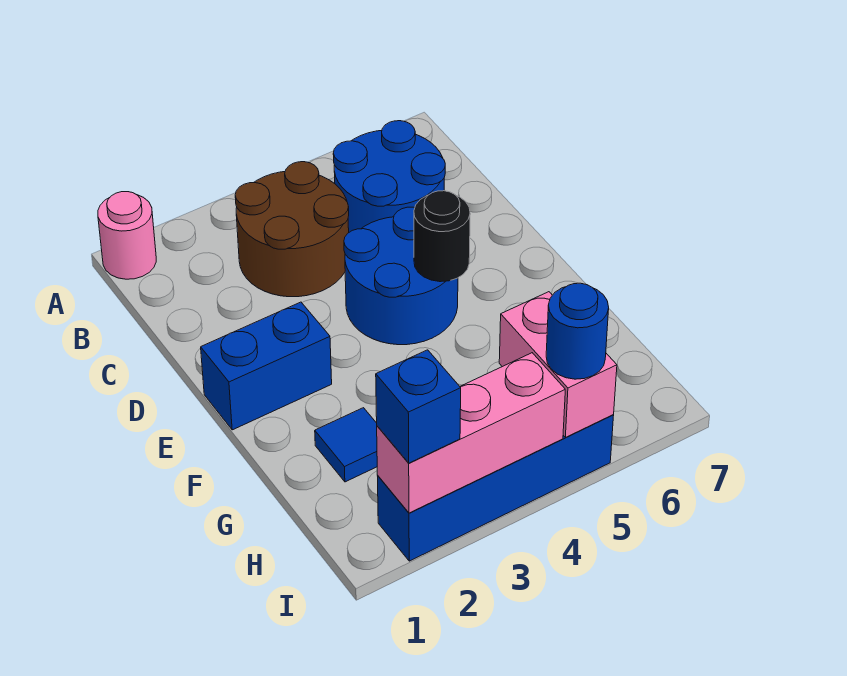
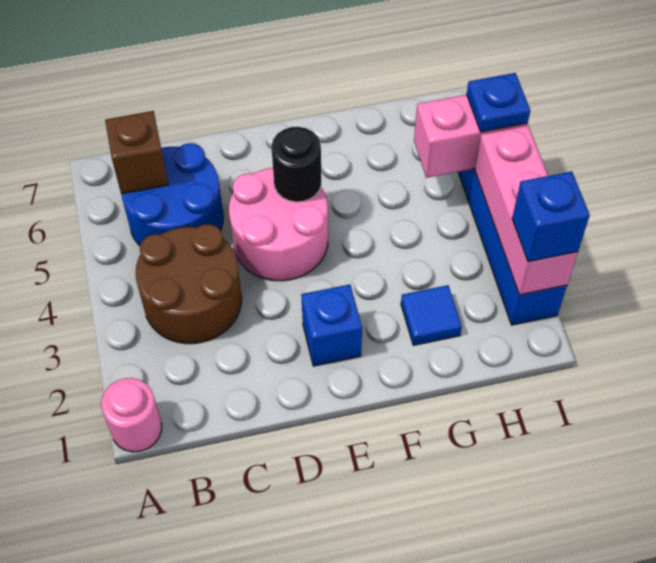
none -> brown brick B6 level 2
blue round brick D4:E5 level 1 -> pink round brick D4:E5 level 1
blue brick E1:E2 level 1 -> blue brick E2 level 1
blue round brick I5 level 3 -> blue plate I5 level 3

